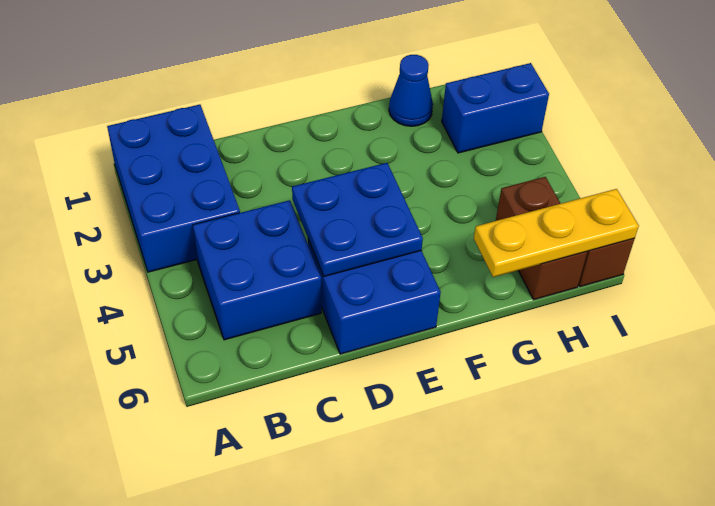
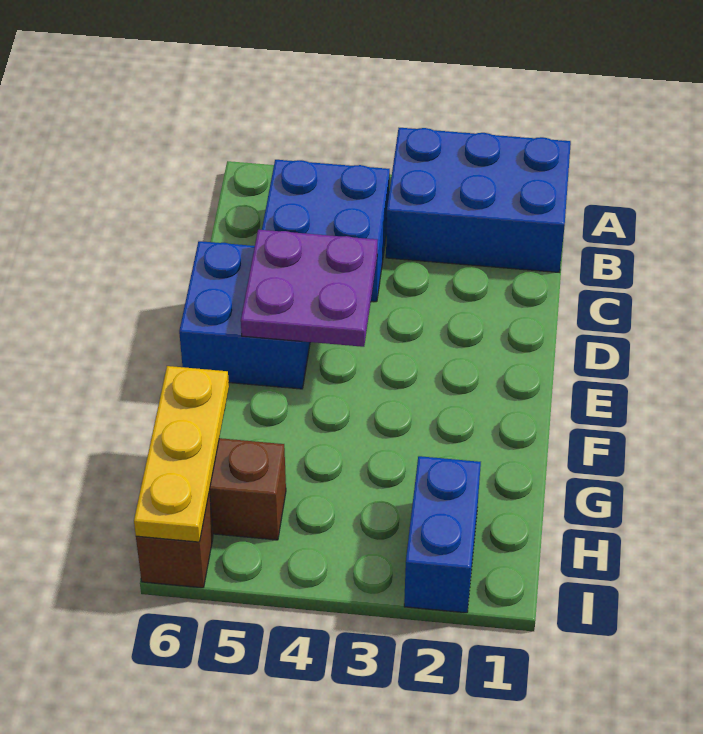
blue plate D4:E5 level 2 -> purple plate D4:E5 level 2
blue cone G1 level 1 -> none

